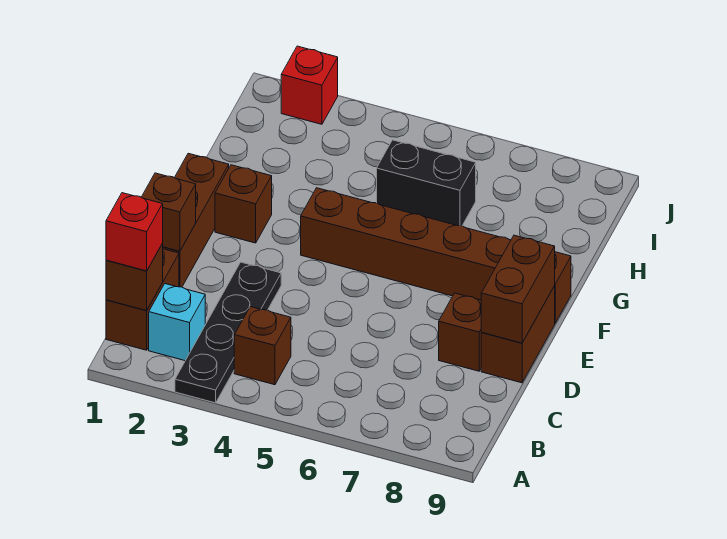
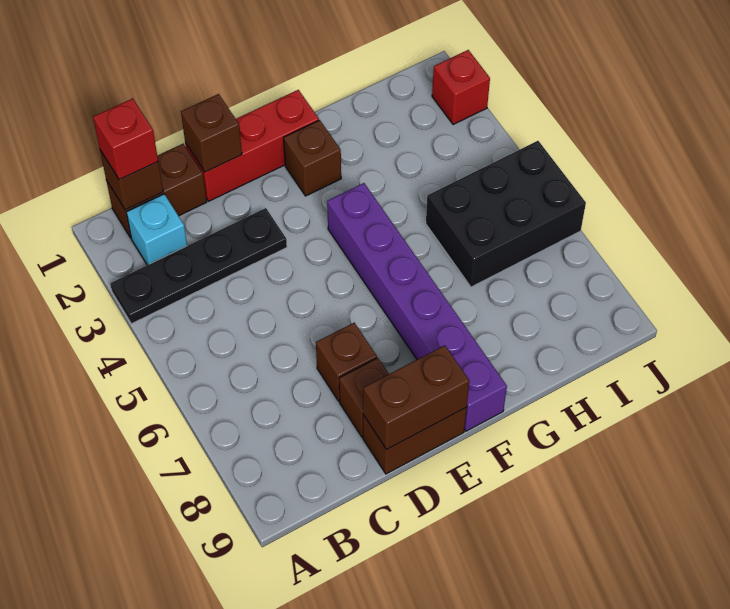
brown brick B4 level 1 -> brown brick D7 level 1
brown brick D1:F1 level 1 -> red brick D1:F1 level 1
brown brick F4:F9 level 1 -> purple brick F4:F9 level 1
black brick H5:H6 level 1 -> black brick H5:J6 level 1

